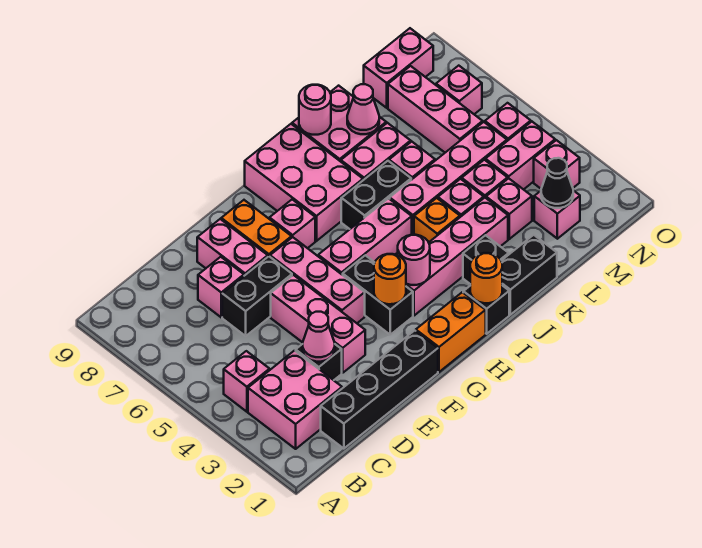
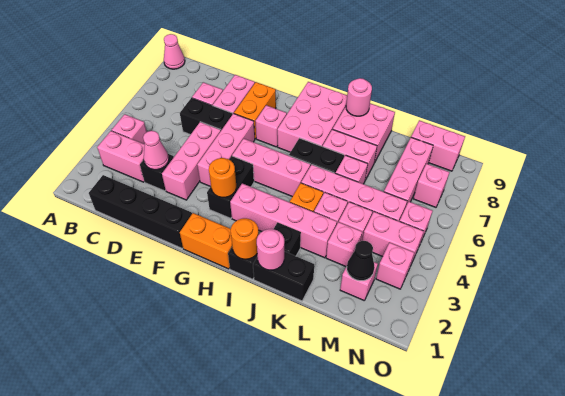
pink brick B2:C3 level 1 -> pink brick B3:C3 level 1
pink round brick H3 level 2 -> pink round brick J1 level 2
pink cone K8 level 2 -> pink cone A9 level 1

